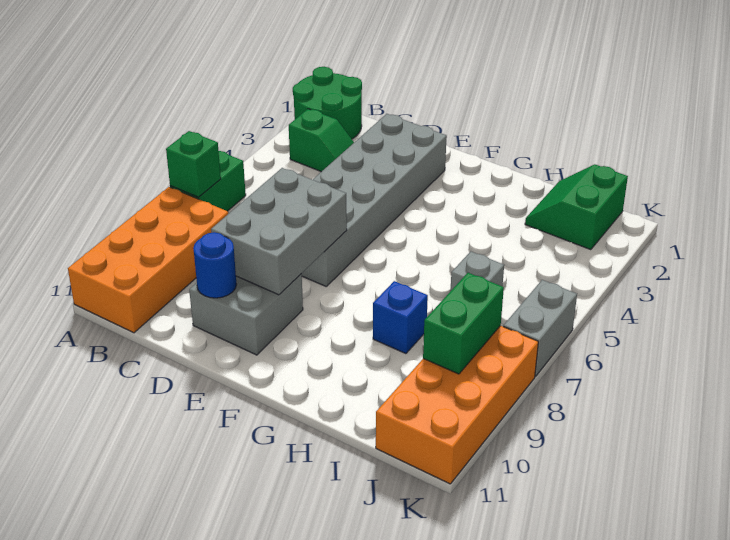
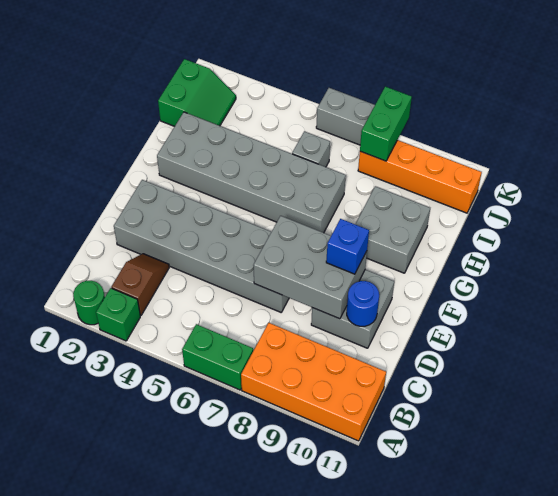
green round brick A1:B2 level 1 -> green round brick A2 level 1
green brick A7 level 2 -> green brick A3 level 1
green slope B3:C3 level 1 top B -> brown slope B3:C3 level 1 top B
none -> grey brick G2:H7 level 1
none -> grey brick G9:H10 level 1
blue brick H8 level 1 -> blue brick E9 level 3
green slope I1:J2 level 1 top J -> green slope I1:J2 level 1 top 1
orange brick J8:K11 level 1 -> orange brick J8:J11 level 1
green brick J8:J9 level 2 -> green brick J8:K8 level 2

